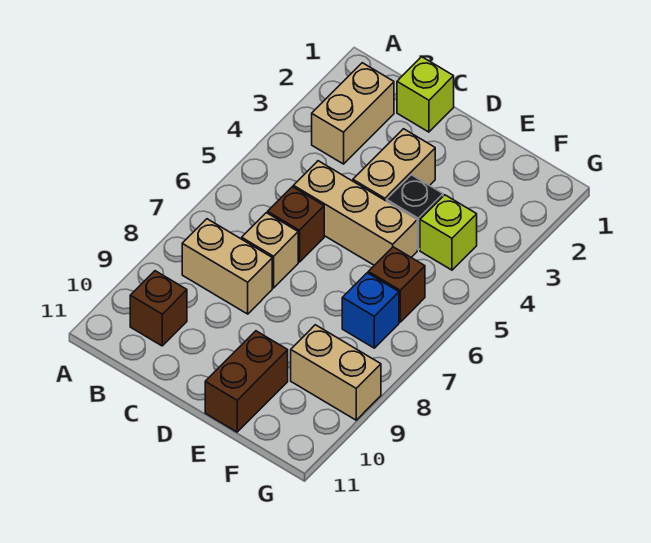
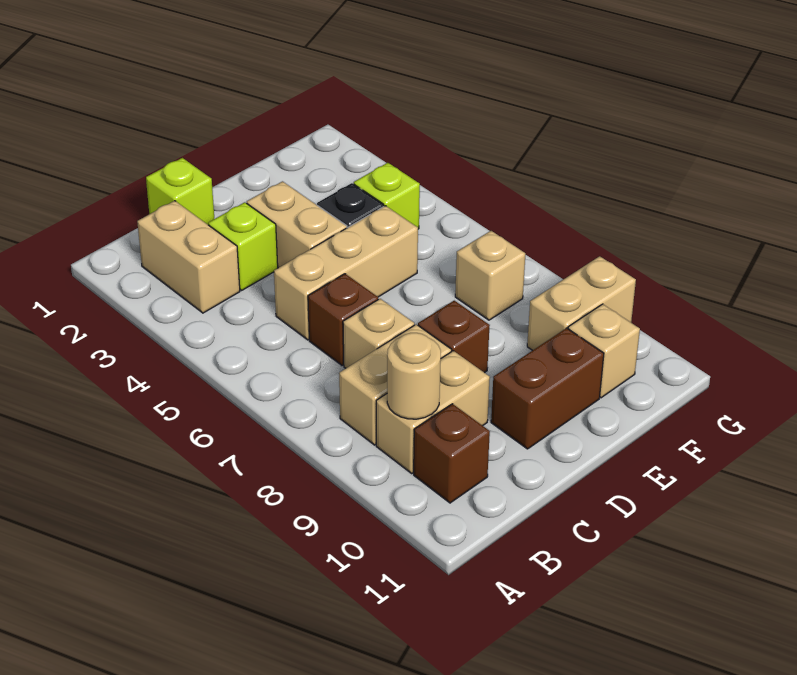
none -> tan brick B9:C9 level 1
none -> tan round brick B9 level 2
none -> lime brick C3 level 1
brown brick E10:E11 level 1 -> brown brick D10:E10 level 1
brown brick F6 level 1 -> brown brick D8 level 1
blue brick F7 level 1 -> tan brick F7 level 1
none -> tan brick F10 level 1

